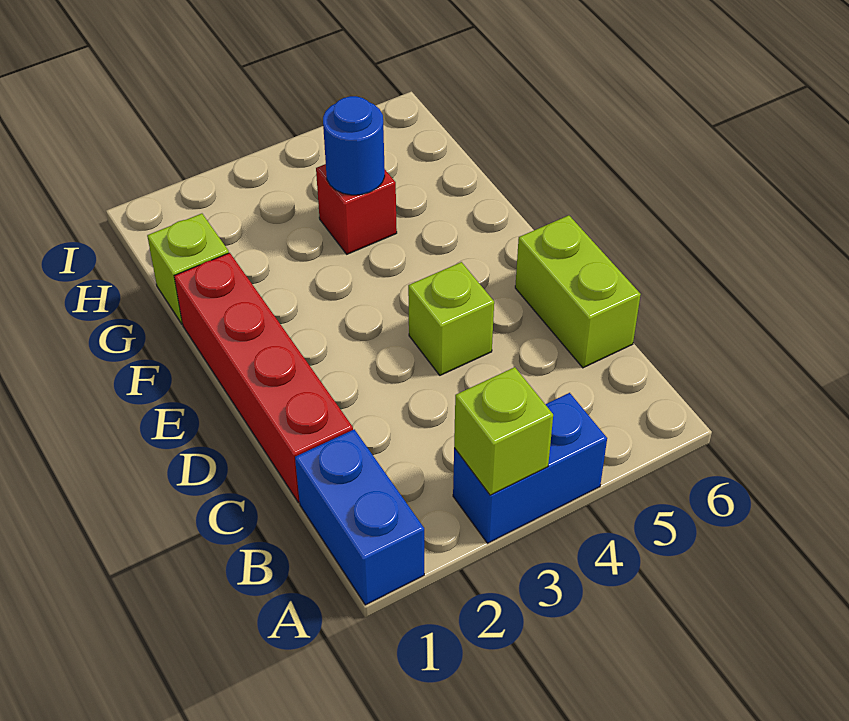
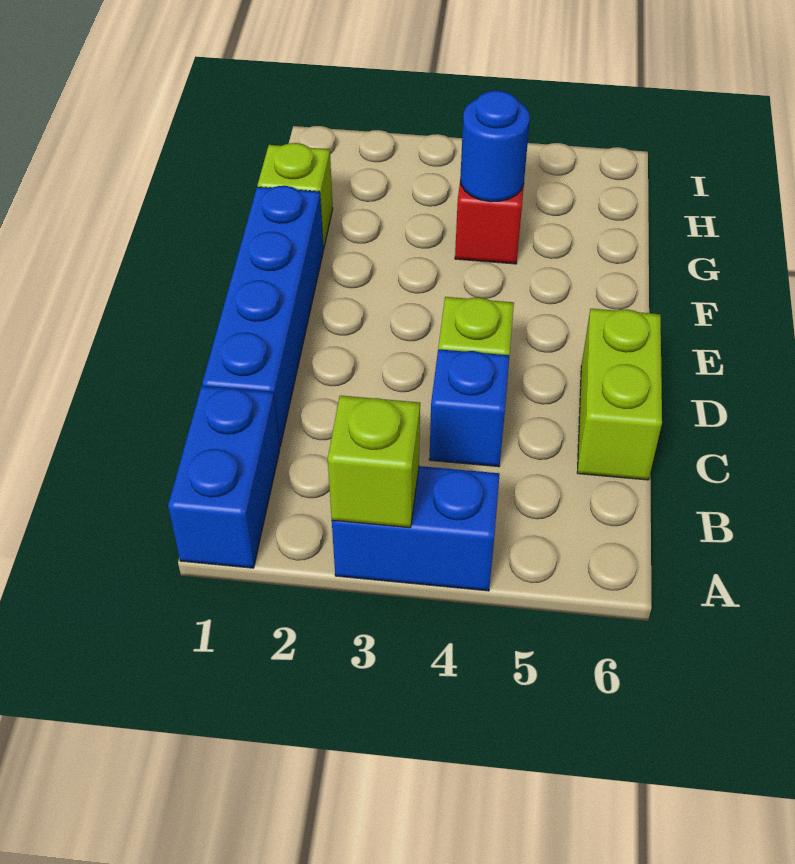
red brick C1:F1 level 1 -> blue brick C1:F1 level 1
none -> blue brick C4 level 1

